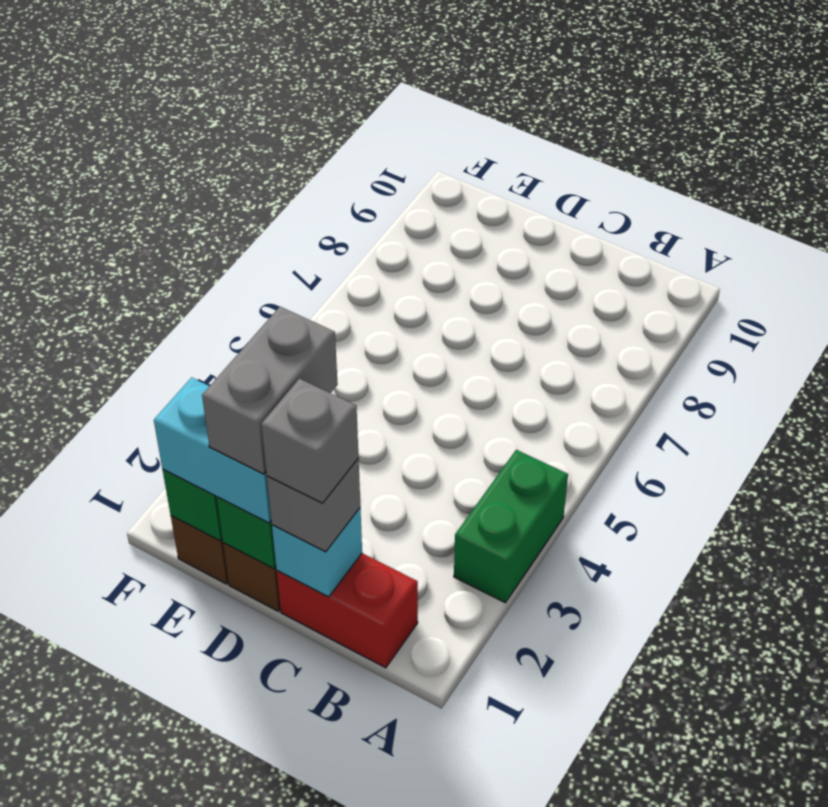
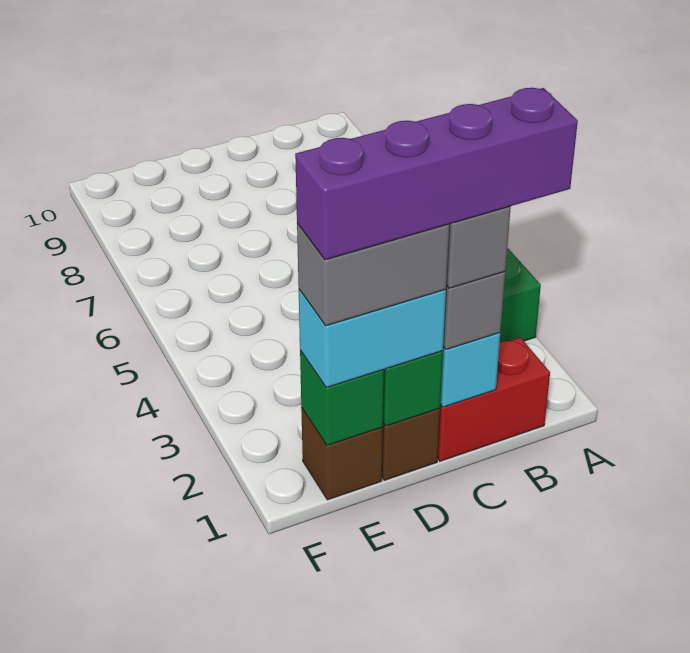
none -> purple brick B1:E1 level 5
grey brick D1:D2 level 4 -> grey brick D1:E1 level 4

